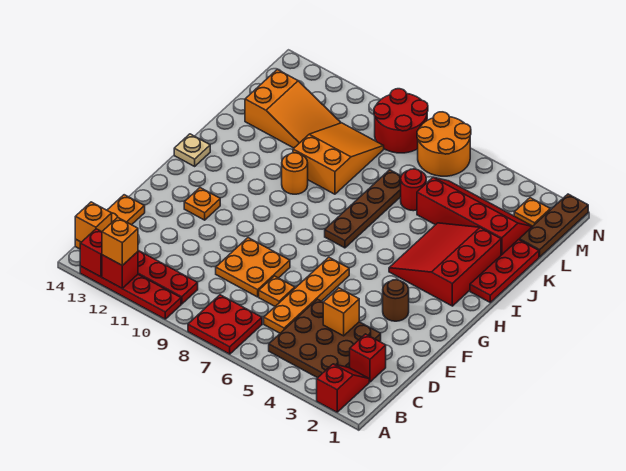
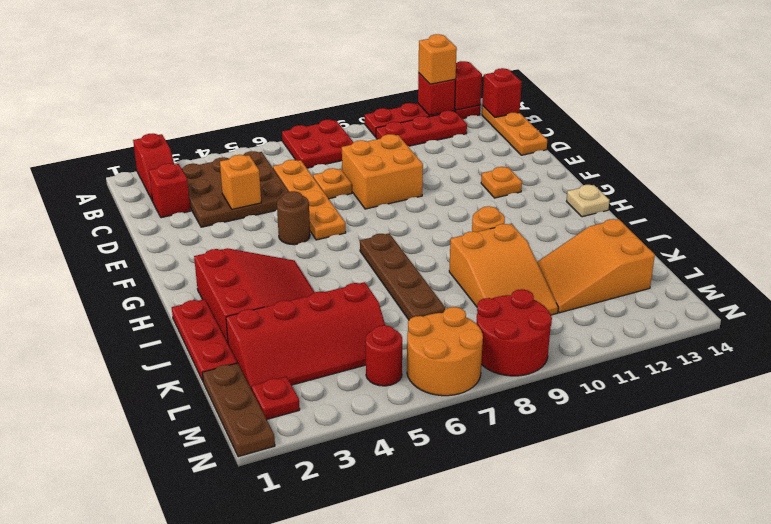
orange brick B14 level 2 -> red brick B14 level 2
orange plate D8:E9 level 1 -> orange brick D8:E9 level 1
brown round brick F3 level 1 -> brown round brick F5 level 1
red round brick K6 level 1 -> red round brick M5 level 1
orange plate M2 level 1 -> red plate M2 level 1

